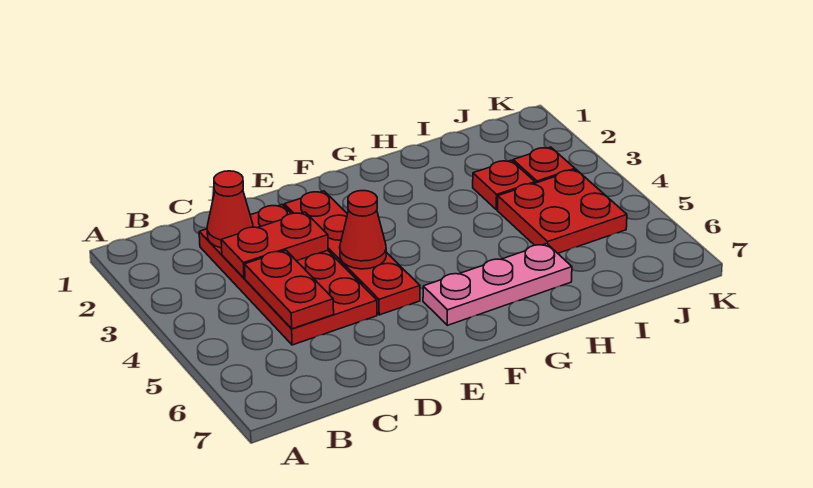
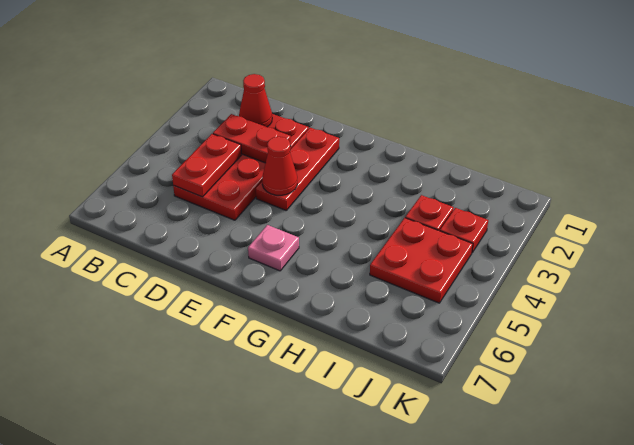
red plate E2:E5 level 1 -> red plate E2:E4 level 1
pink plate F6:H6 level 1 -> pink plate F6 level 1

